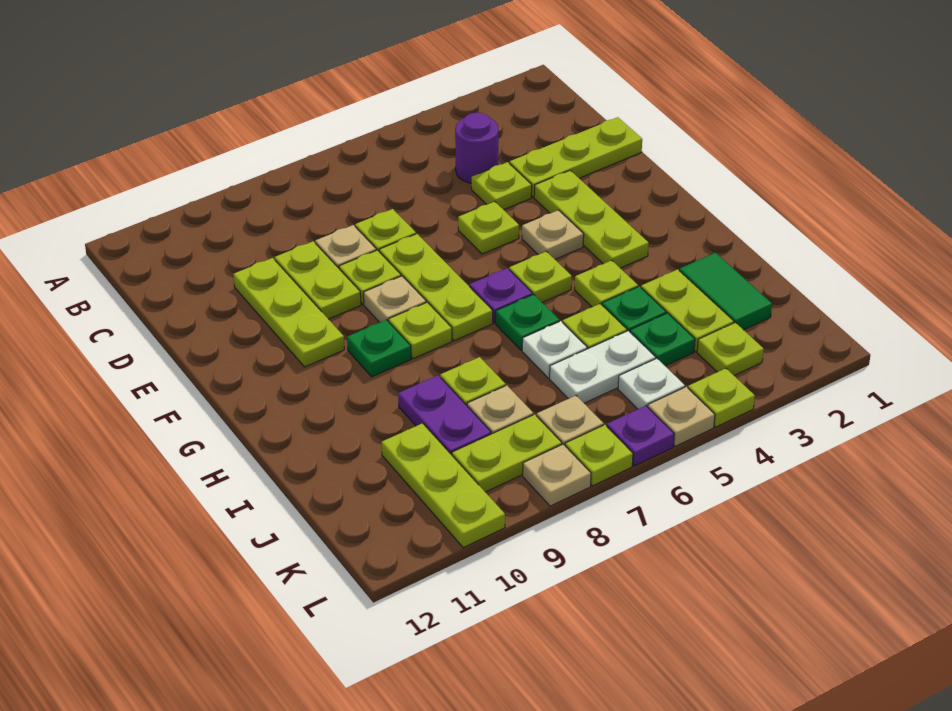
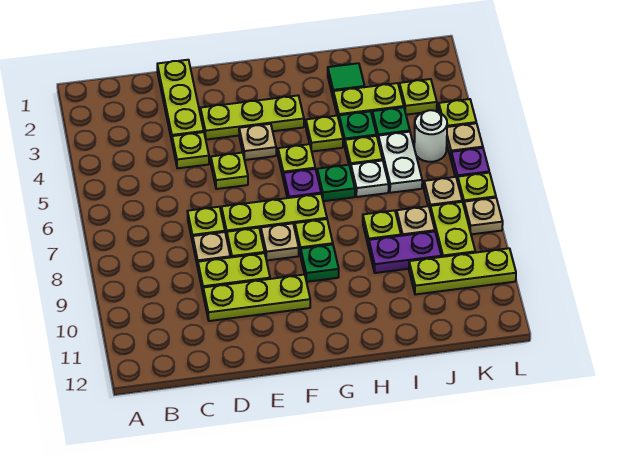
purple round brick C4 level 1 -> none
green tile I2:J2 level 1 -> green tile I2 level 1
white plate K5 level 1 -> white round brick K5 level 1

